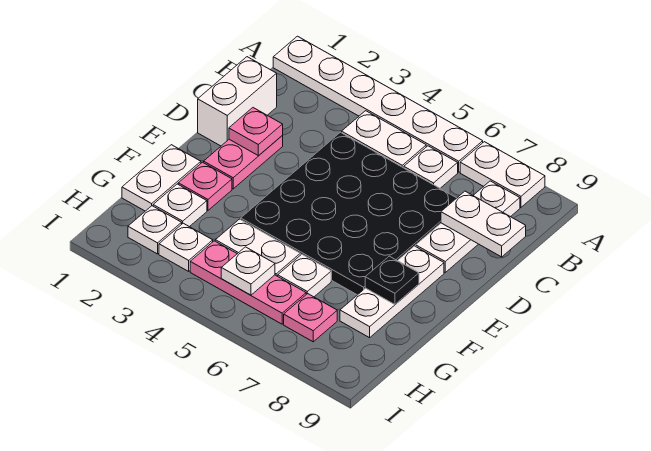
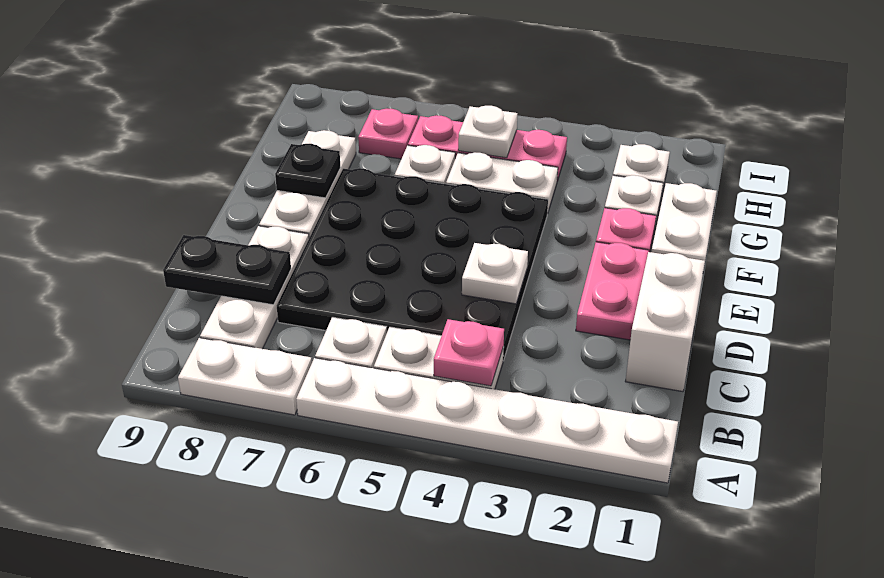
white plate C8:C9 level 2 -> black plate C8:C9 level 2
pink plate D2 level 2 -> pink plate B4 level 2
white plate H3 level 1 -> white plate D4 level 2

